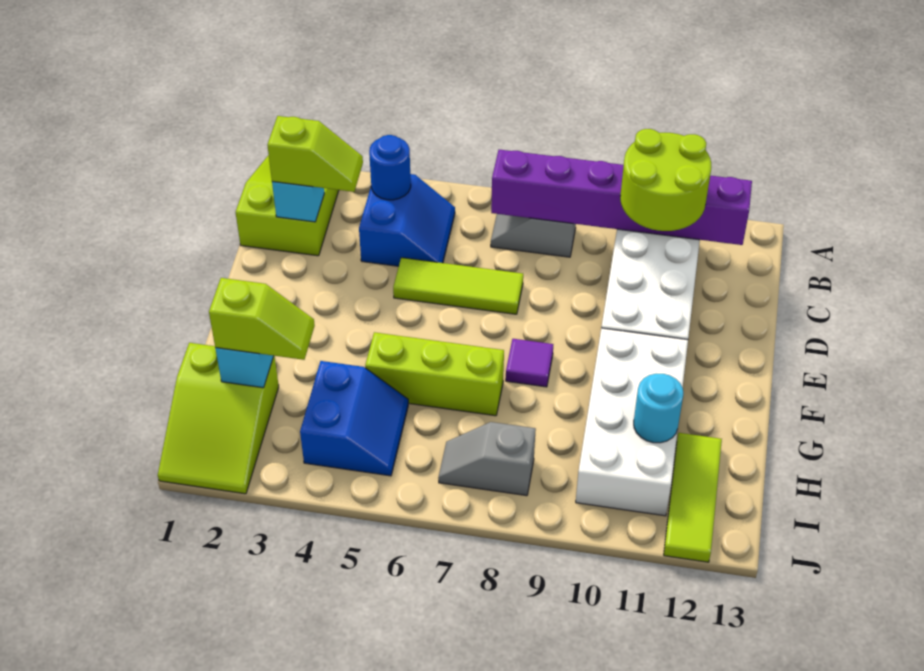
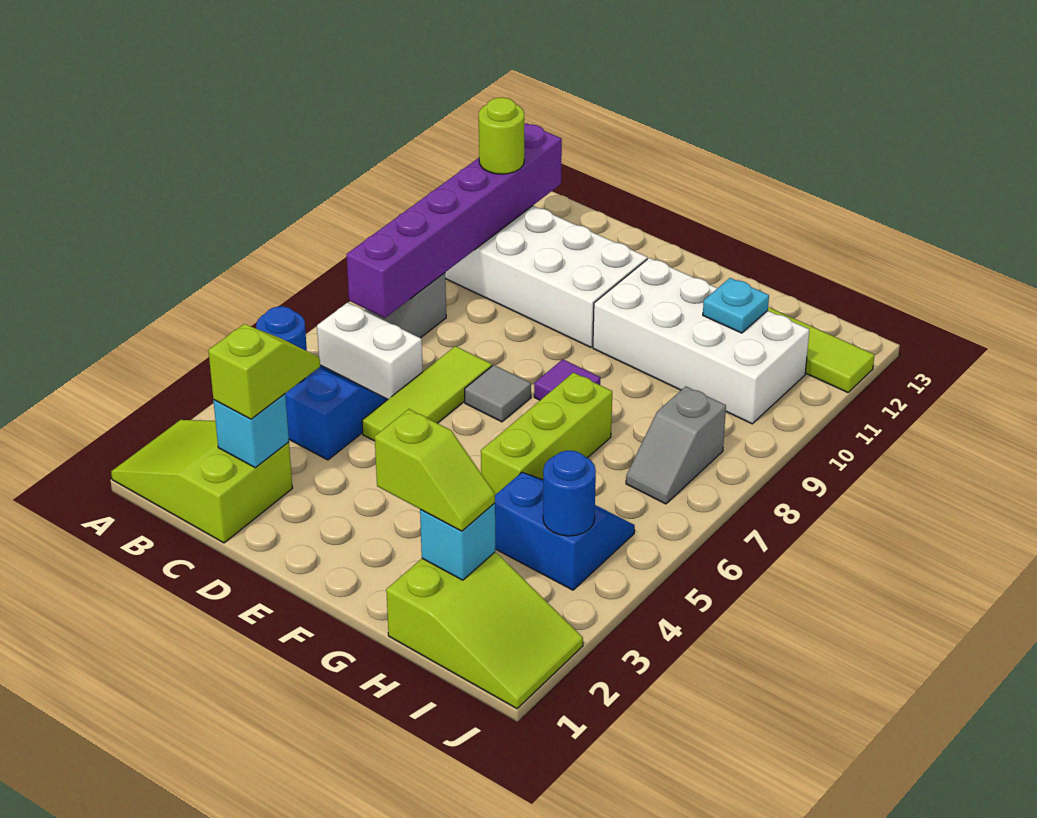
none -> white brick B6:C6 level 1
lime round brick B10:C11 level 3 -> lime round brick B11 level 3
none -> grey tile E7 level 1
lime slope H2:H3 level 3 top 2 -> lime slope G2:H2 level 3 top G
cyan round brick H11 level 2 -> cyan plate H11 level 2
none -> blue round brick I4 level 2

